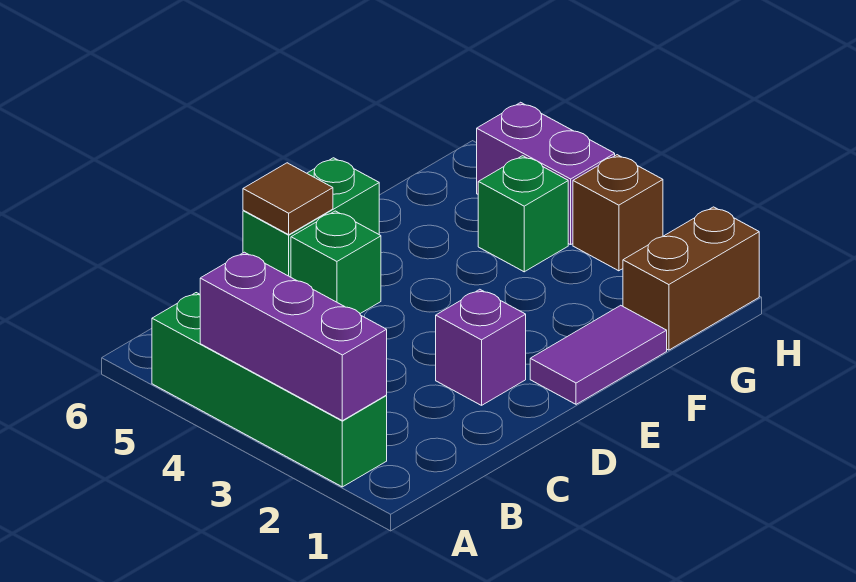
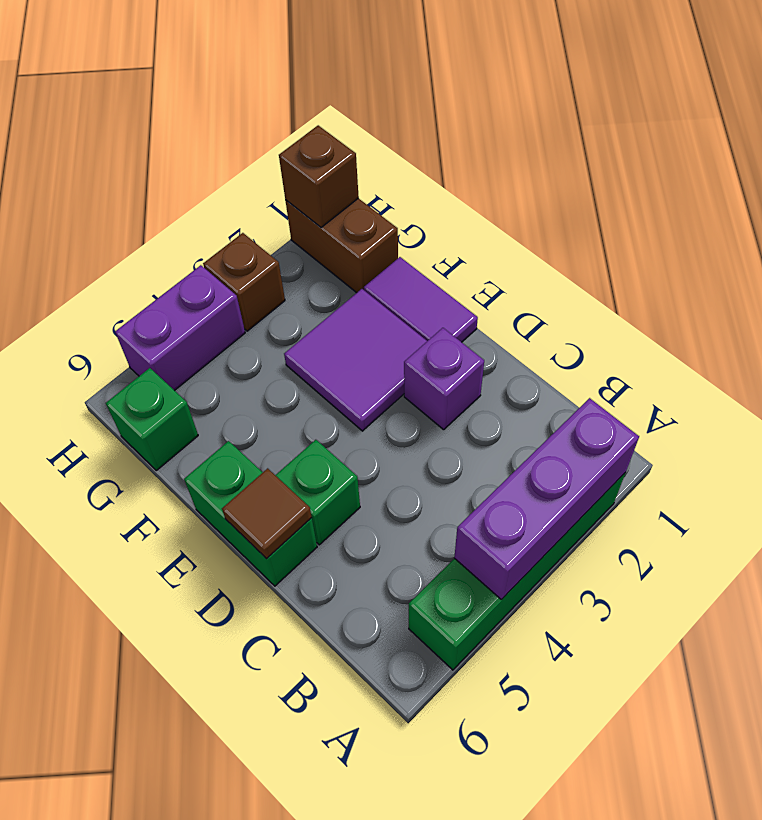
none -> purple tile E2:F3 level 1
green brick G4 level 1 -> green brick G6 level 1
none -> brown brick H1 level 2

